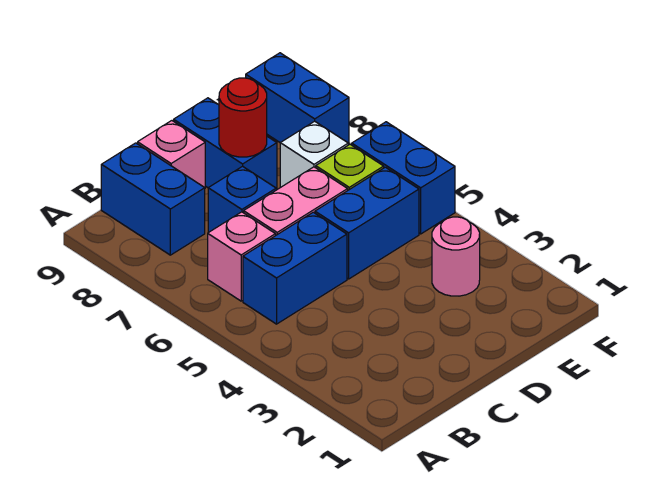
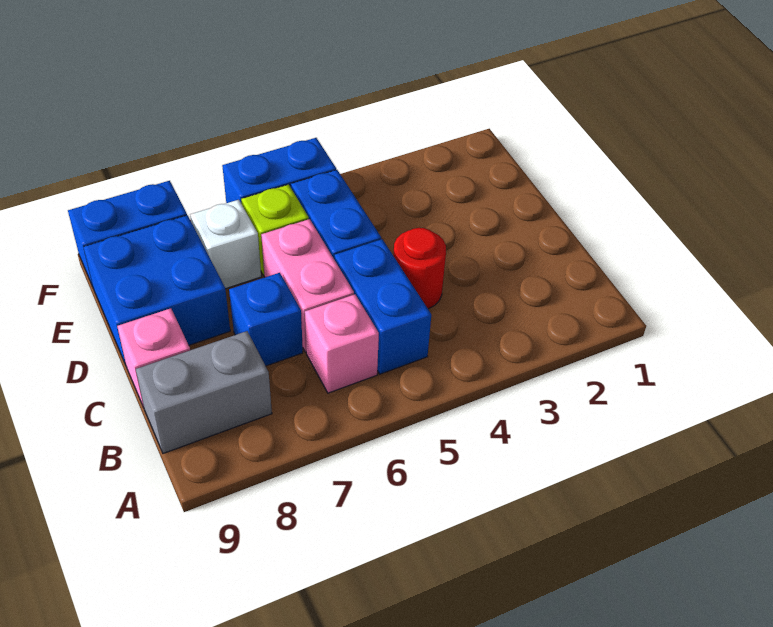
blue brick B8:B9 level 1 -> grey brick B8:B9 level 1
blue brick D8:D9 level 1 -> blue brick D8:E9 level 1
red round brick D8 level 2 -> red round brick C4 level 1
pink round brick E3 level 1 -> none

